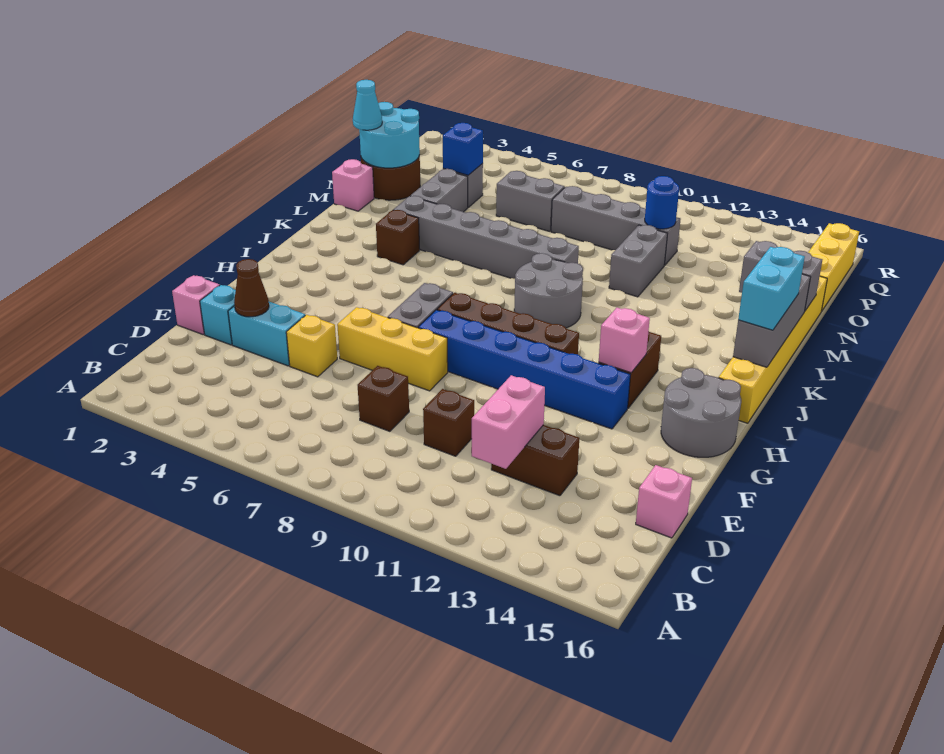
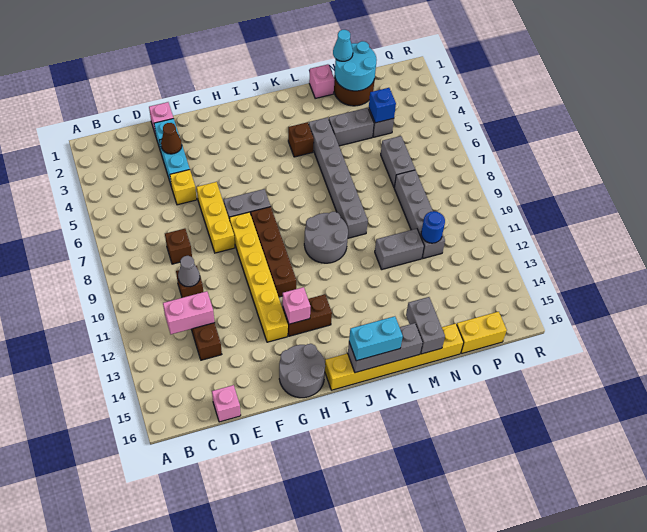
none -> grey cone D10 level 2
blue brick G8:G13 level 1 -> yellow brick G8:G13 level 1
yellow brick O16:Q16 level 1 -> yellow brick O16:P16 level 1

